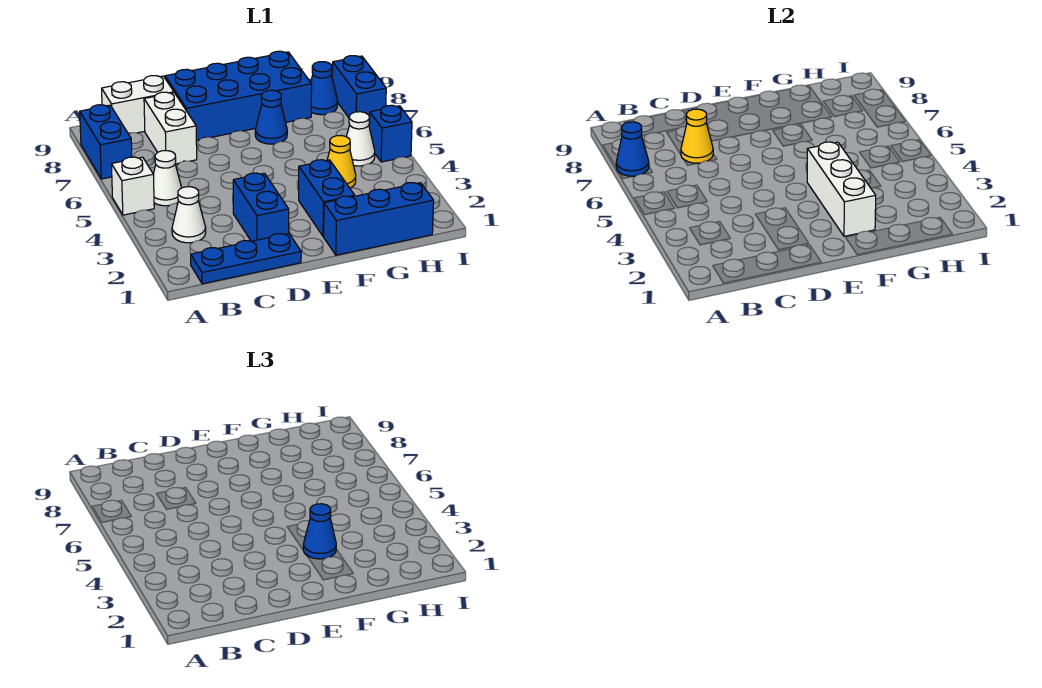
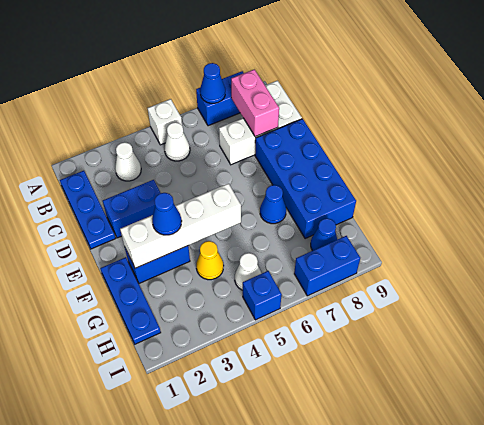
none -> pink brick B8:C8 level 2
yellow cone C7 level 2 -> none
blue brick F1:H1 level 1 -> blue plate F1:H1 level 1
white brick F2:F4 level 2 -> white brick F2:F5 level 2

